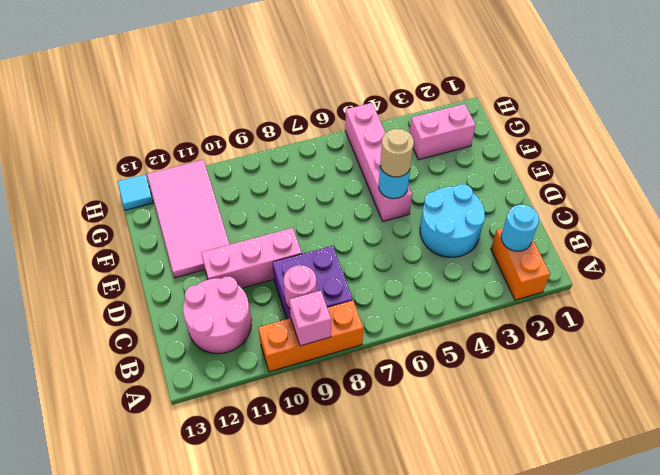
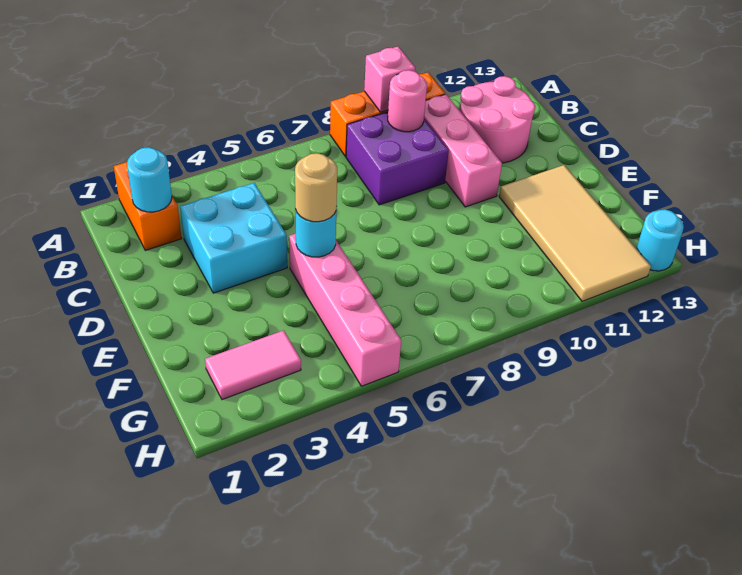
cyan round brick C3:D4 level 1 -> cyan brick C3:D4 level 1
pink brick D9:D11 level 1 -> pink brick B10:D10 level 1
pink tile E11:H12 level 1 -> tan tile E11:H12 level 1
pink brick G2:G3 level 1 -> pink tile G2:G3 level 1
cyan tile H13 level 1 -> cyan round brick H13 level 1

